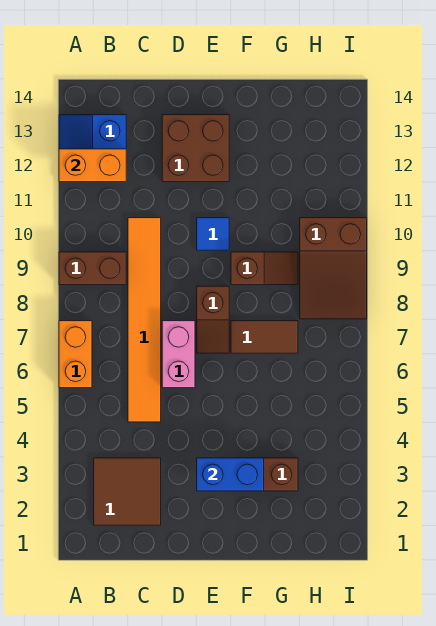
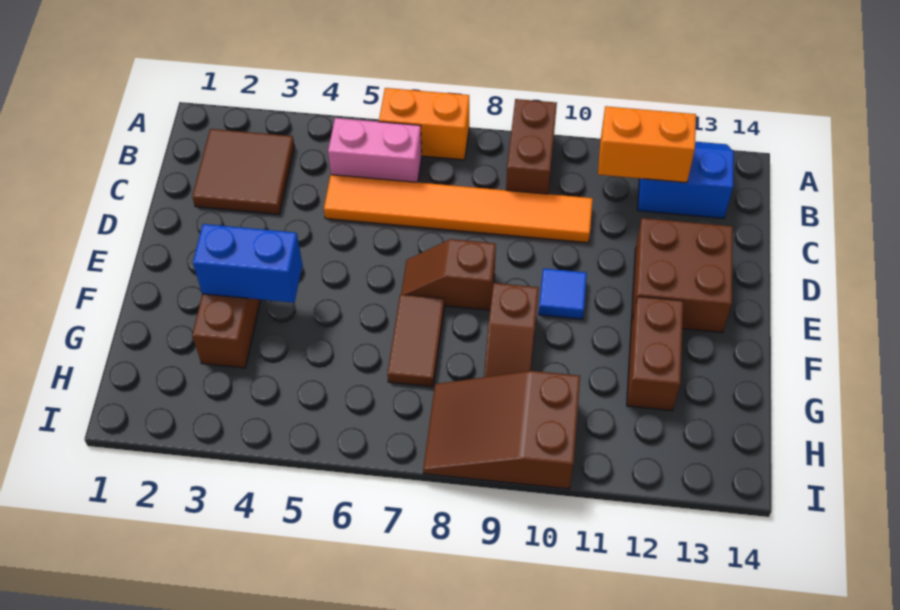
orange brick A12:B12 level 2 -> orange brick B11:B12 level 2
pink brick D6:D7 level 1 -> pink brick B5:B6 level 1
blue brick E3:F3 level 2 -> blue brick F3:F4 level 2
none -> brown brick F12:G12 level 1

